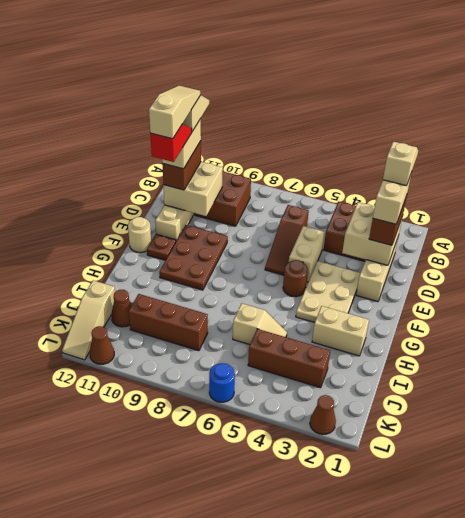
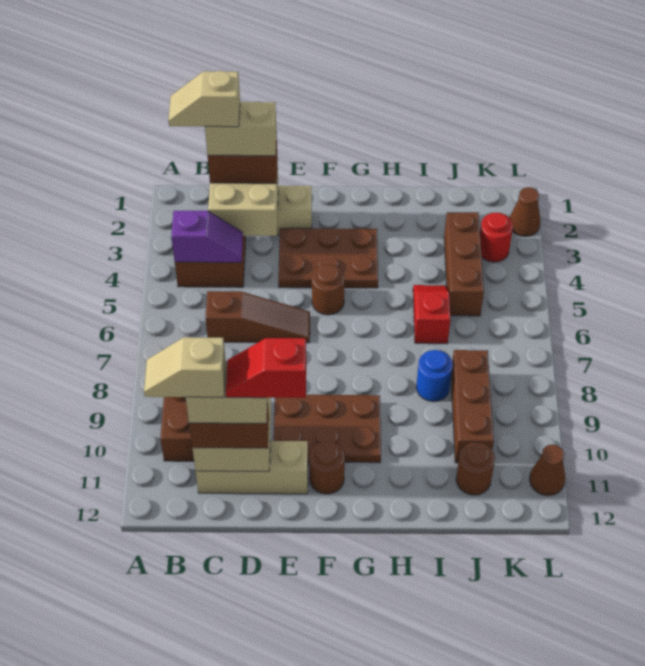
none -> purple slope B4:C4 level 2 top B
tan slope C11:E11 level 6 top E -> none
tan brick D5:E5 level 1 -> none
tan plate E3:G4 level 1 -> brown plate E3:G4 level 1
brown plate F11 level 1 -> brown round brick F11 level 1
tan round brick F12 level 1 -> none
tan brick H2:H3 level 1 -> none
tan slope I5:I6 level 1 top 6 -> red slope I5:I6 level 1 top 6
brown cone J11 level 1 -> brown round brick J11 level 1
tan slope J12:L12 level 1 top J -> none
none -> red round brick K3 level 1
blue round brick L6 level 1 -> blue round brick I8 level 1

